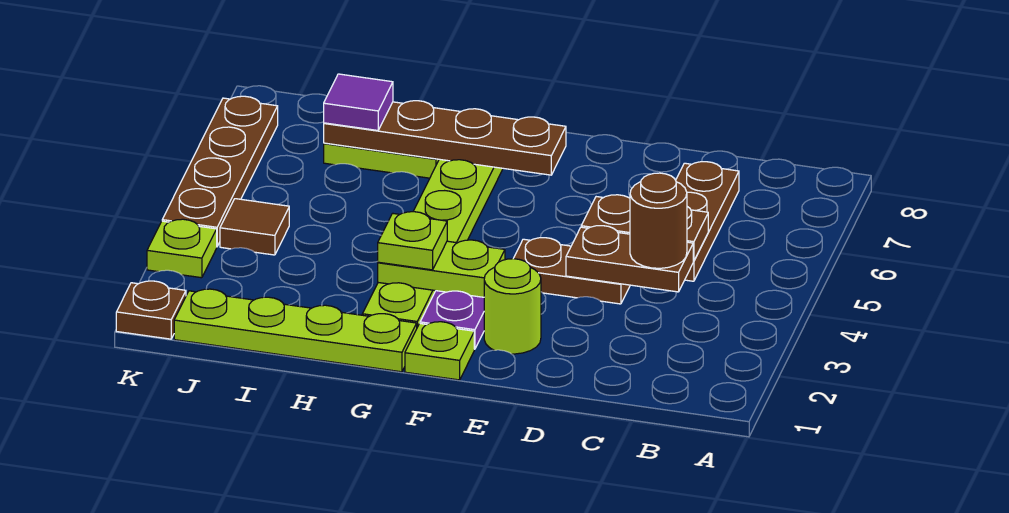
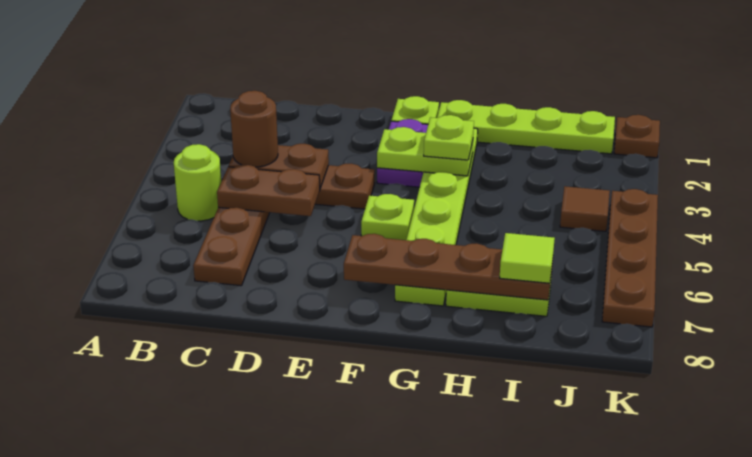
lime round brick E2 level 1 -> lime round brick B5 level 1
purple tile I7 level 3 -> lime tile I7 level 3
lime plate K3 level 1 -> lime plate F5 level 1

